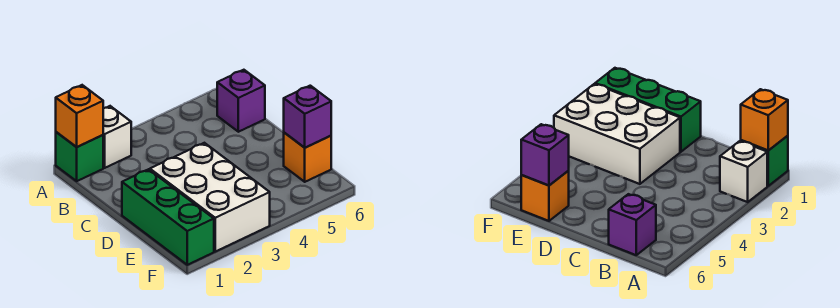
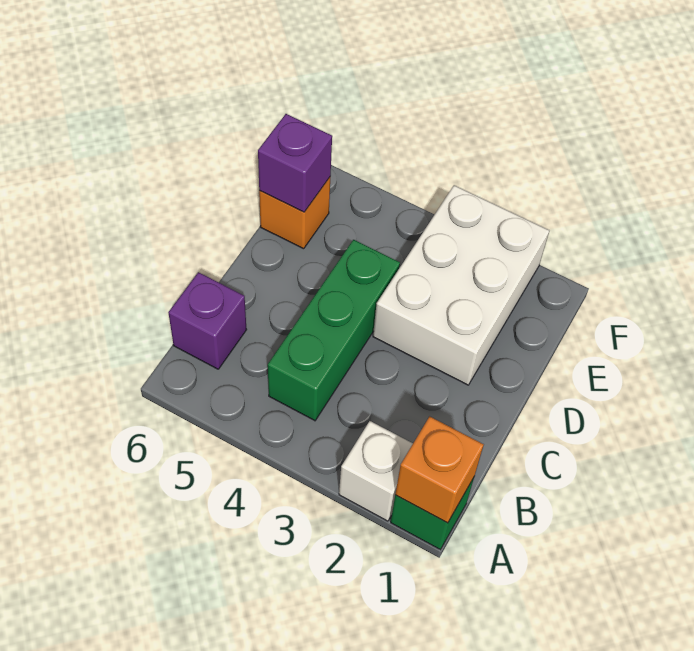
green brick D1:F1 level 1 -> green brick B4:D4 level 1

